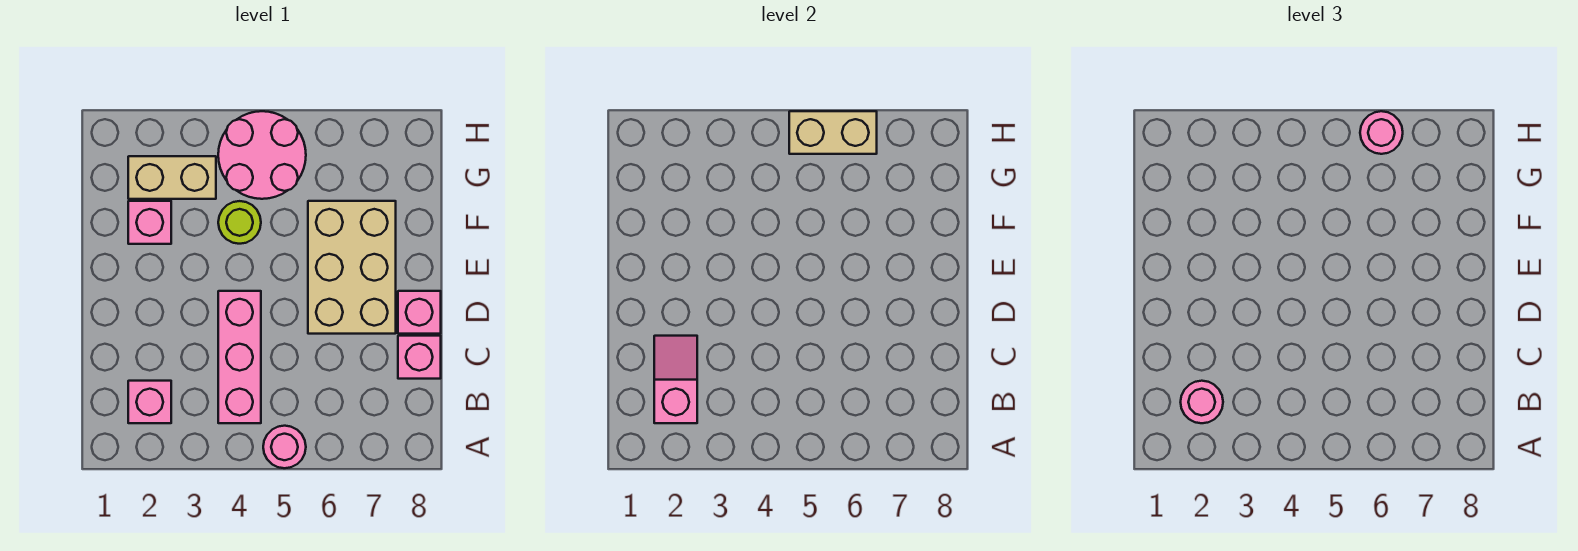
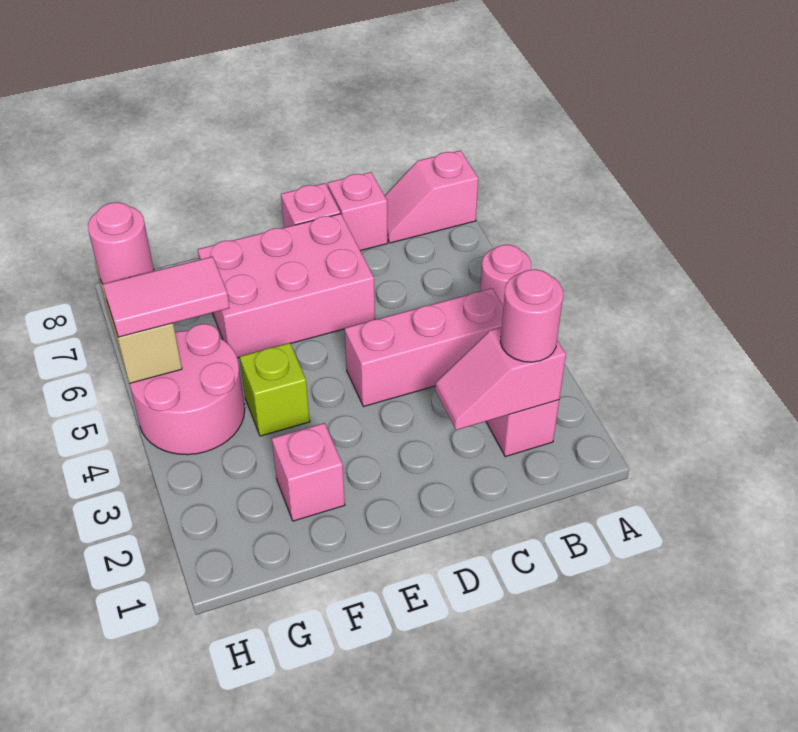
none -> pink slope A8:B8 level 1 top A
tan brick D6:F7 level 1 -> pink brick D6:F7 level 1
lime round brick F4 level 1 -> lime brick F4 level 1
tan brick G2:G3 level 1 -> none
none -> pink tile G5:H5 level 3

